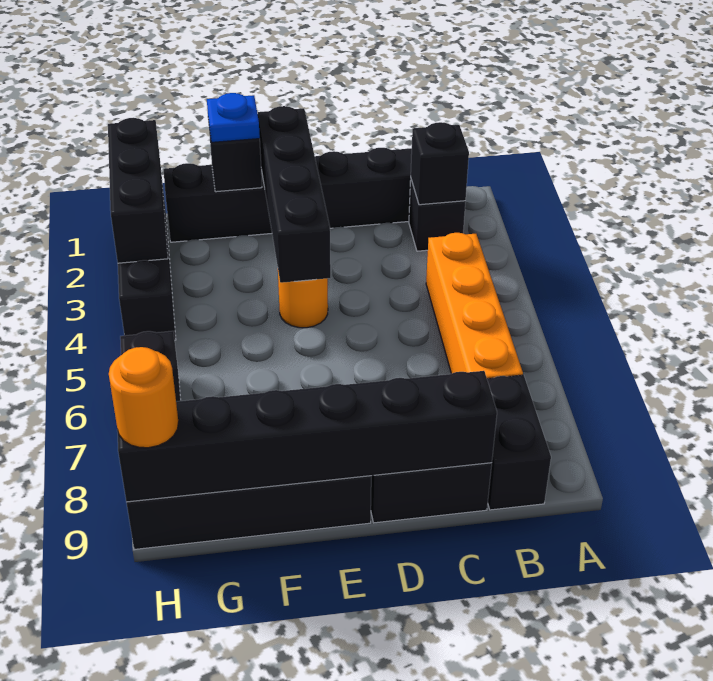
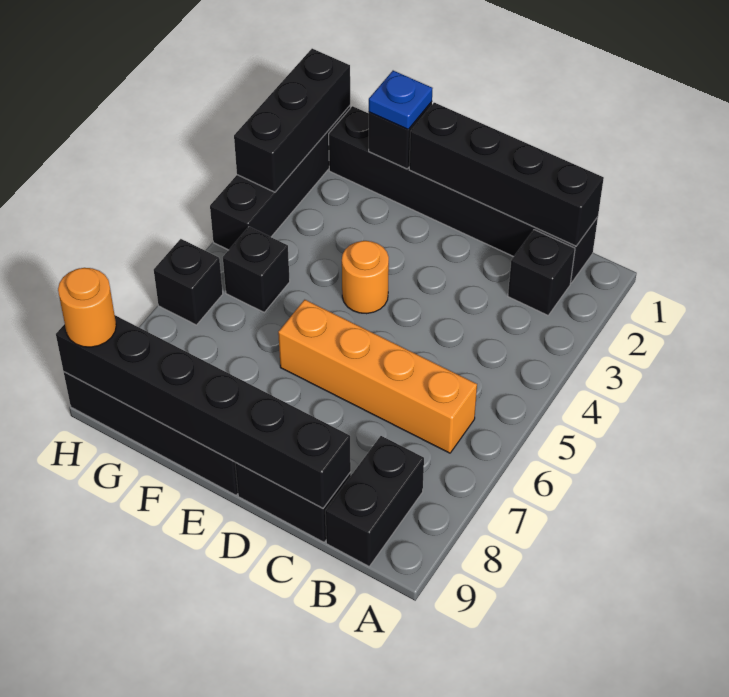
black brick B2 level 2 -> black brick G5 level 1
orange brick B4:B7 level 1 -> orange brick B6:E6 level 1
black brick E1:E4 level 2 -> black brick B1:E1 level 2

